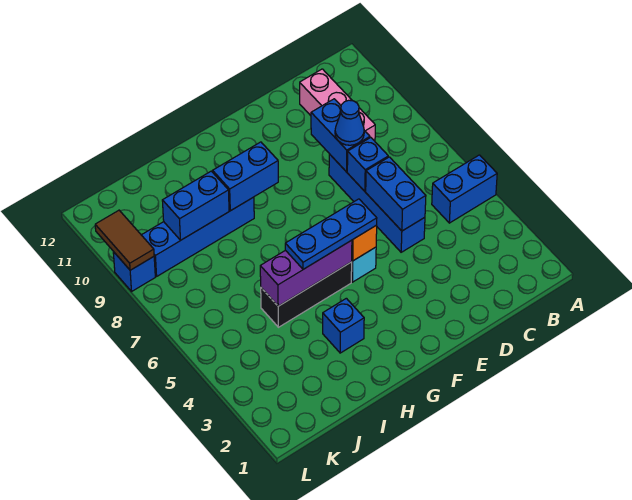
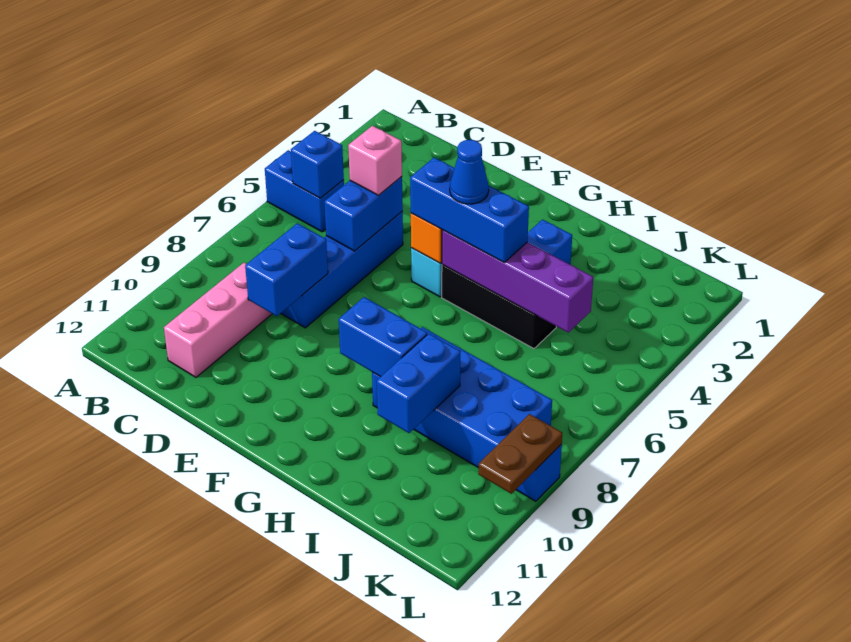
none -> pink brick D5 level 3
blue brick D7 level 2 -> blue brick B5 level 2
blue cone D8 level 3 -> blue cone G5 level 4
blue plate F5:H5 level 3 -> blue brick F5:H5 level 3
purple brick G5:I5 level 2 -> purple brick G5:J5 level 2
blue brick H9:K9 level 1 -> blue brick H8:K9 level 1
blue brick I9:J9 level 2 -> blue brick I9:I10 level 2
brown tile L9:L10 level 2 -> brown plate L9:L10 level 2

